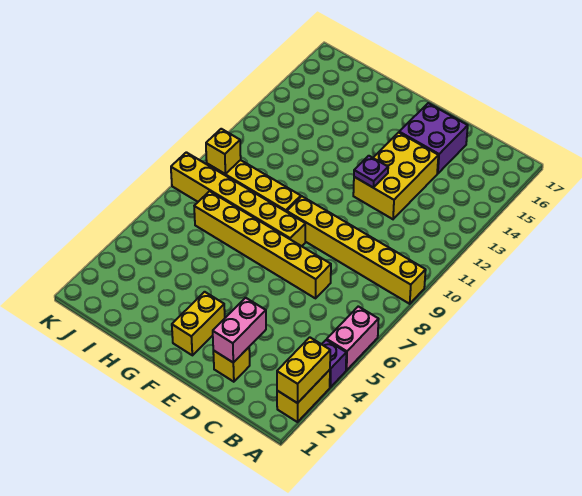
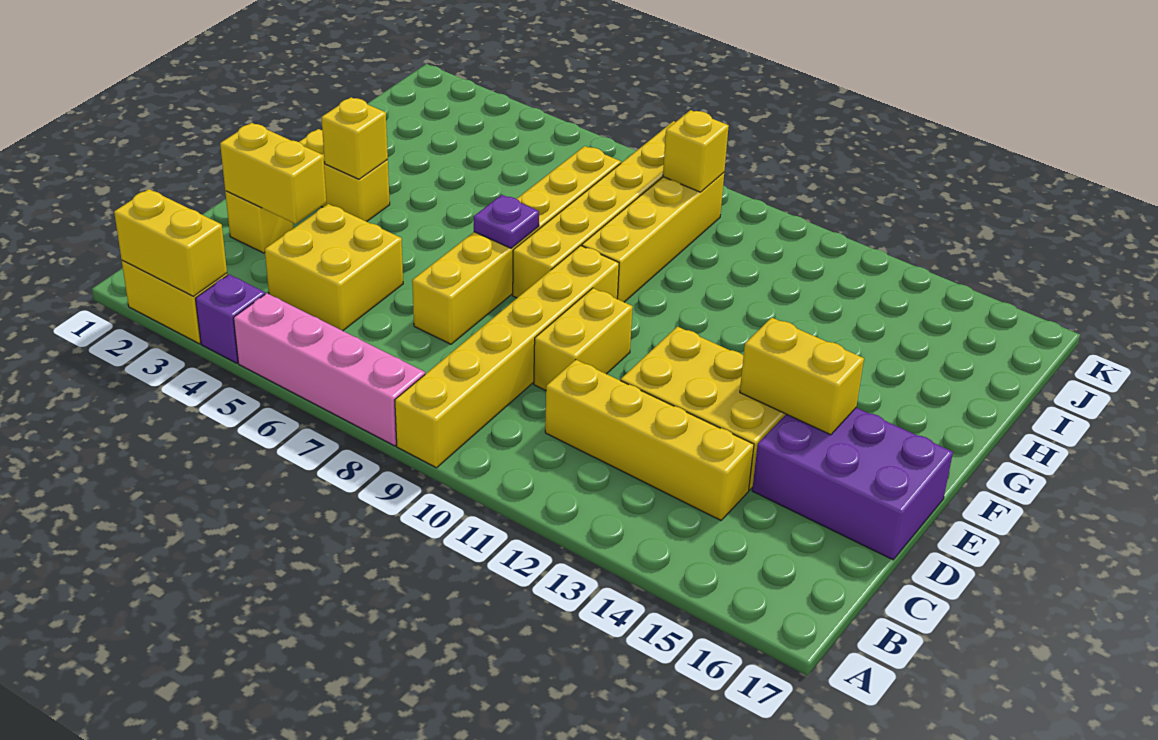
pink brick A5:A6 level 1 -> pink brick A5:A8 level 1
none -> yellow brick C4:D5 level 1
none -> yellow brick C11:C14 level 1
pink brick D2:D3 level 2 -> yellow brick D2:D3 level 2
none -> yellow brick D10:E10 level 1
purple brick D15:E16 level 1 -> purple brick D15:E17 level 1
purple plate E12 level 2 -> purple plate F7 level 2
none -> yellow brick E14:E15 level 2
none -> yellow brick F3 level 2

